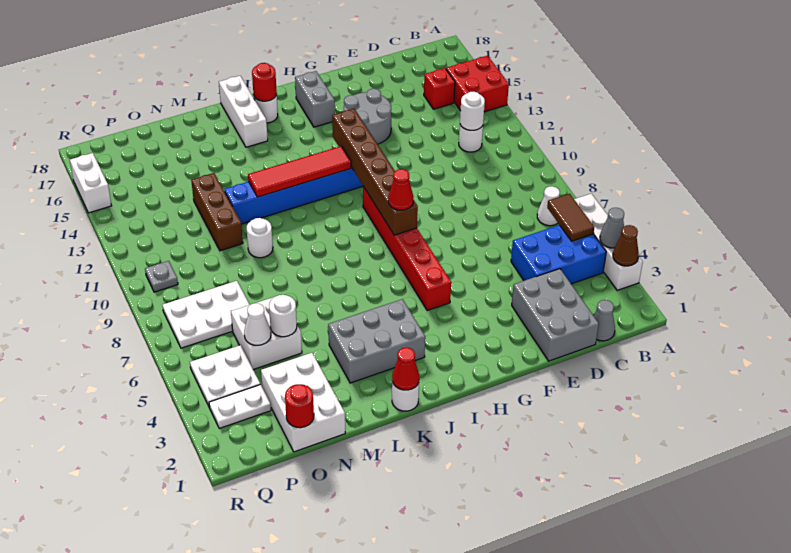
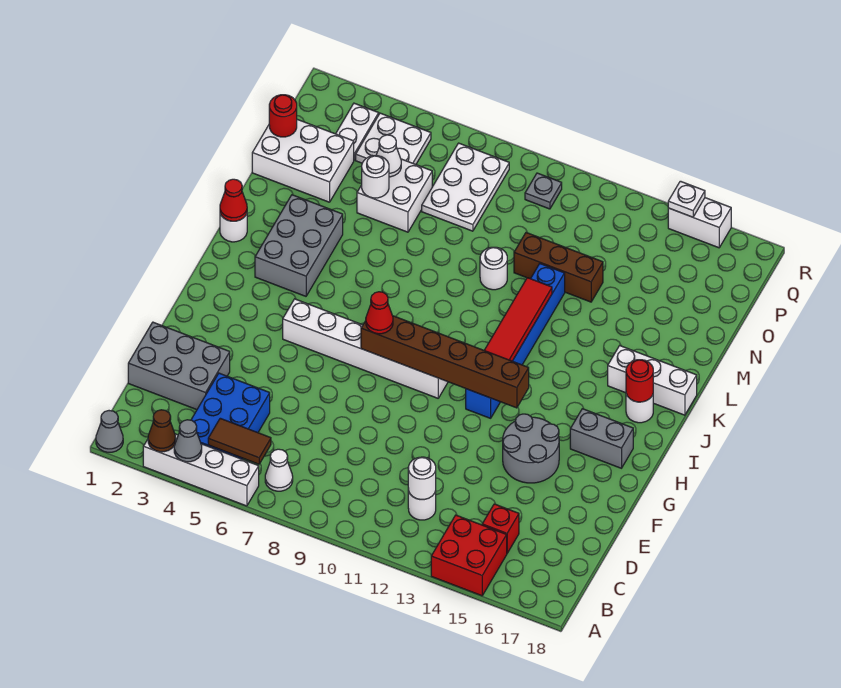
grey cone C1 level 1 -> grey cone A1 level 1
red brick H5:H10 level 1 -> white brick H5:H10 level 1
none -> white plate R15 level 2

